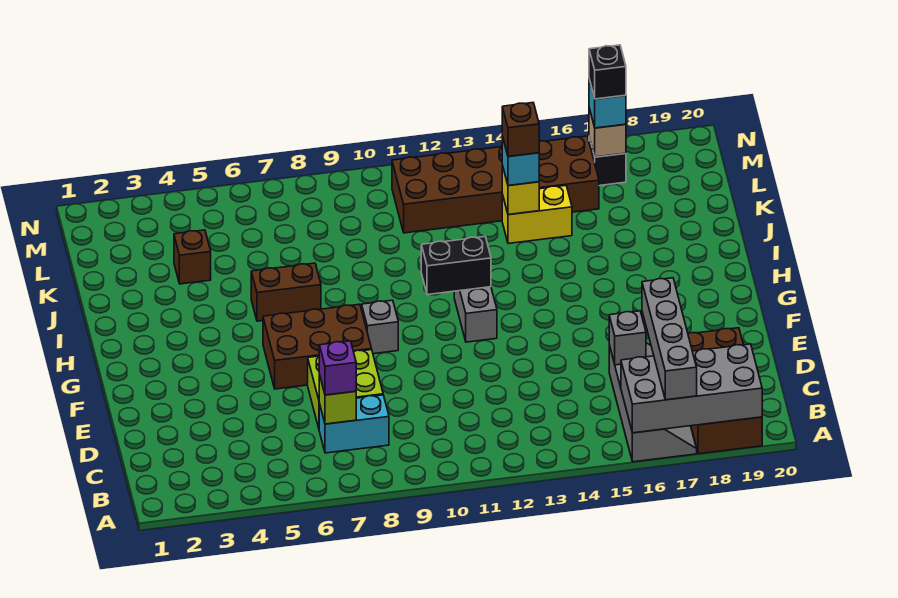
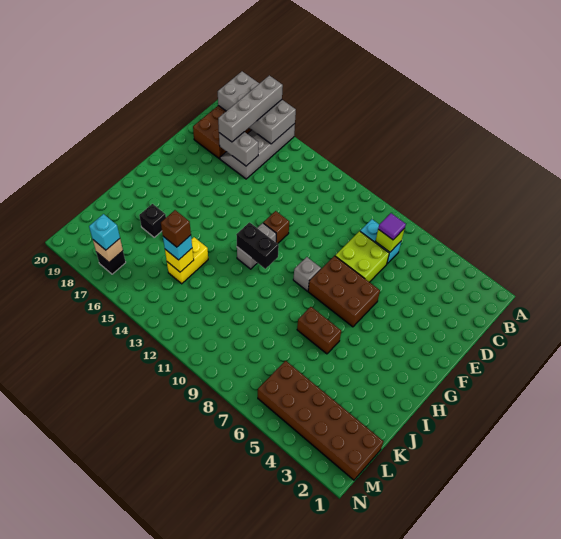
purple brick C7 level 3 -> purple tile C7 level 3
grey brick D16 level 2 -> grey brick D16:D17 level 2
brown brick K4 level 1 -> brown brick F12 level 1
yellow brick K14:K15 level 1 -> yellow brick J14:K14 level 1
brown brick L11:M16 level 1 -> brown brick L1:M6 level 1
black brick M17 level 4 -> black brick J17 level 1

